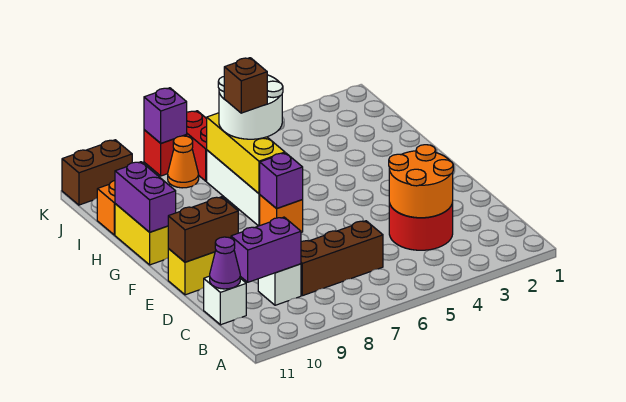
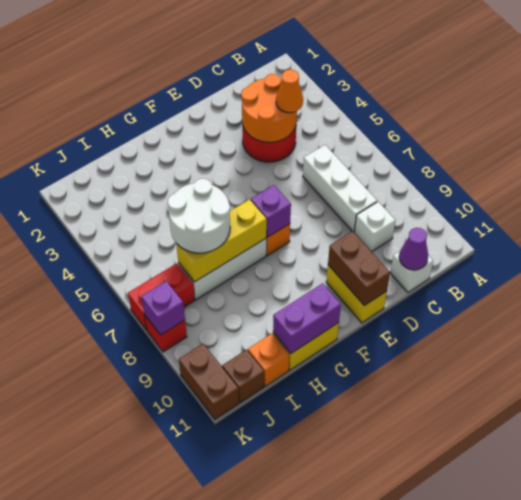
brown brick C6:C8 level 1 -> white brick C6:C8 level 1
purple brick C9:C10 level 2 -> none
brown brick H7 level 4 -> brown brick J11 level 1
orange cone J8 level 1 -> orange cone C4 level 3

